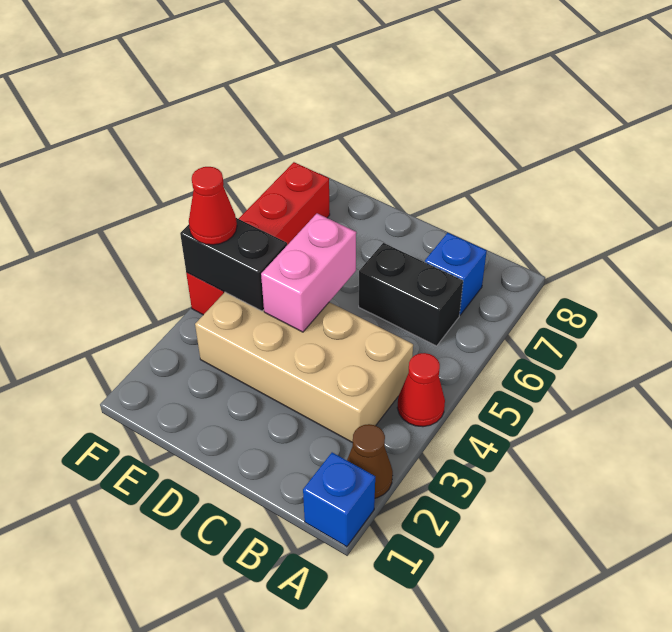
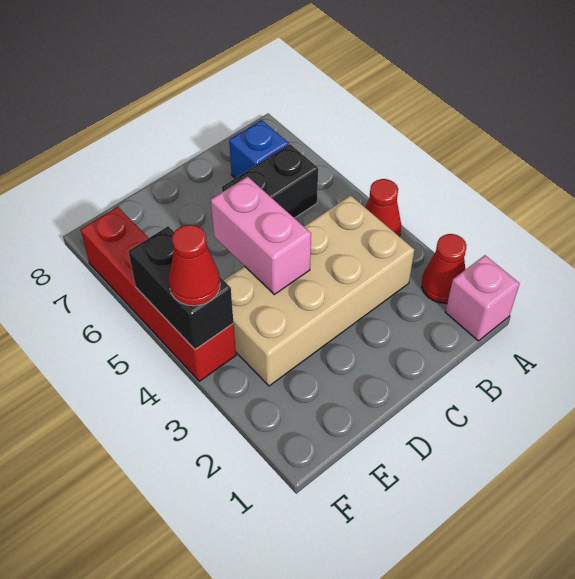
blue brick A1 level 1 -> pink brick A1 level 1
brown cone A2 level 1 -> red cone A2 level 1
black brick E4:F4 level 2 -> black brick F4:F5 level 2

